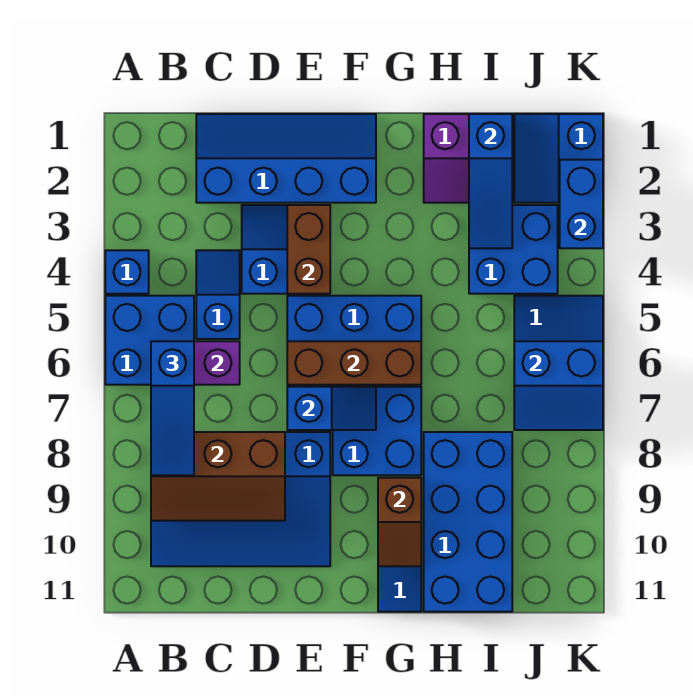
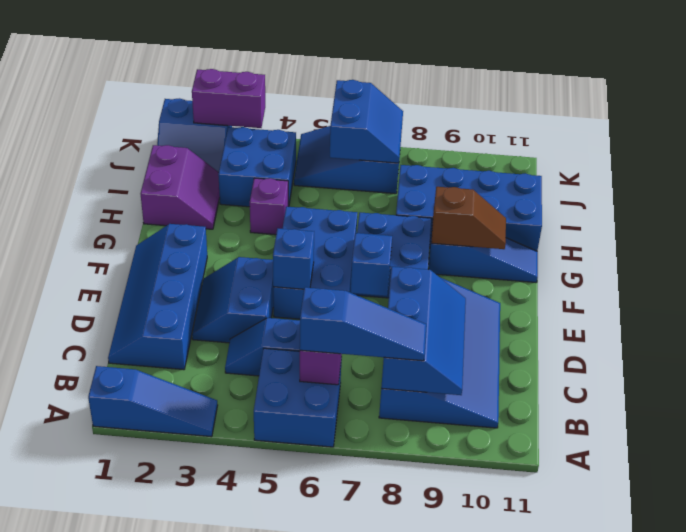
blue brick A4 level 1 -> blue brick E5 level 2
brown slope B8:D9 level 2 top 8 -> blue slope B8:D9 level 2 top 8
brown brick E3:E4 level 2 -> none
brown brick E6:G6 level 2 -> none
none -> purple brick H4 level 1
blue slope I1:I3 level 2 top 1 -> blue slope A1:A3 level 1 top 1
blue brick K2:K3 level 2 -> purple brick K2:K3 level 2

